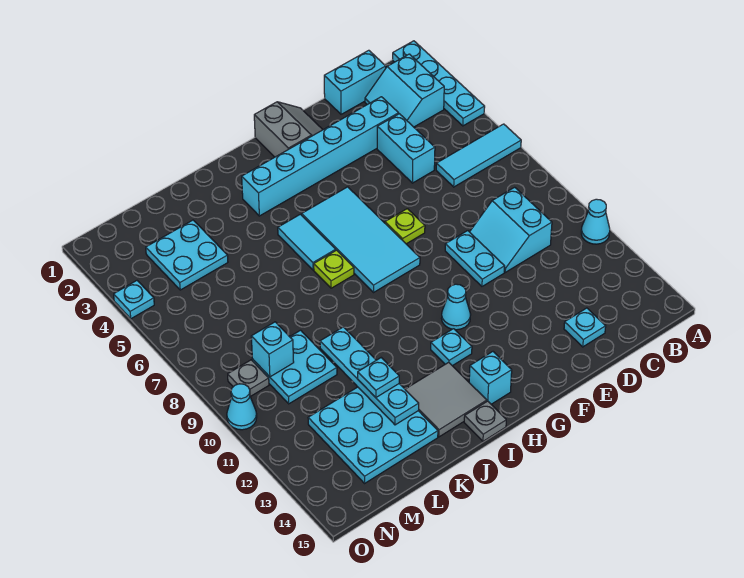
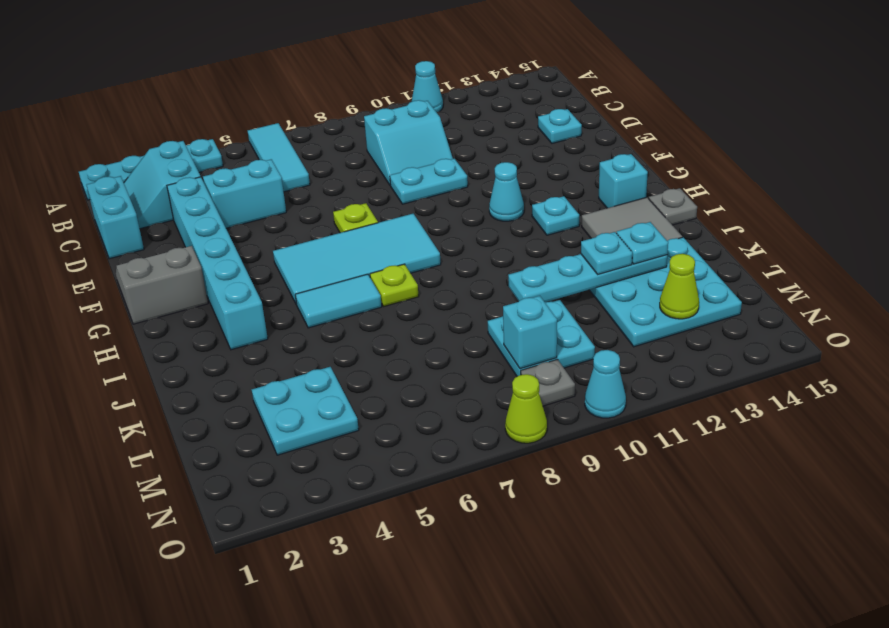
cyan slope B2:C3 level 1 top B -> cyan slope B2:C3 level 1 top 3
none -> lime cone M13 level 2
cyan plate O4 level 1 -> cyan plate K13 level 3
none -> lime cone O8 level 1

